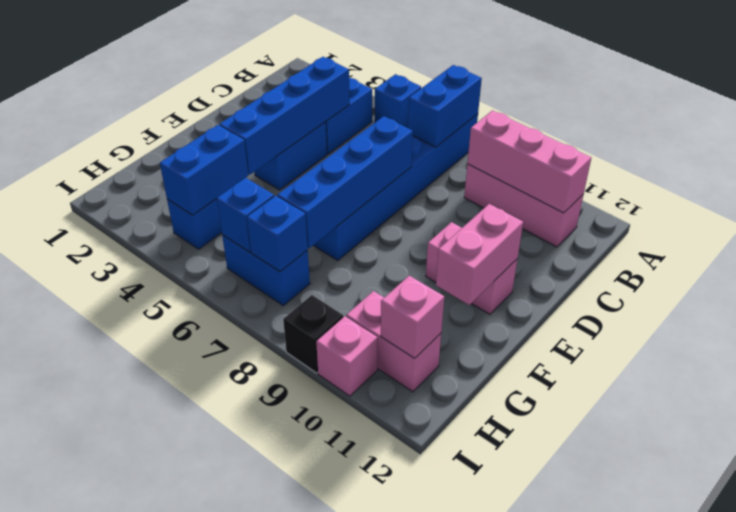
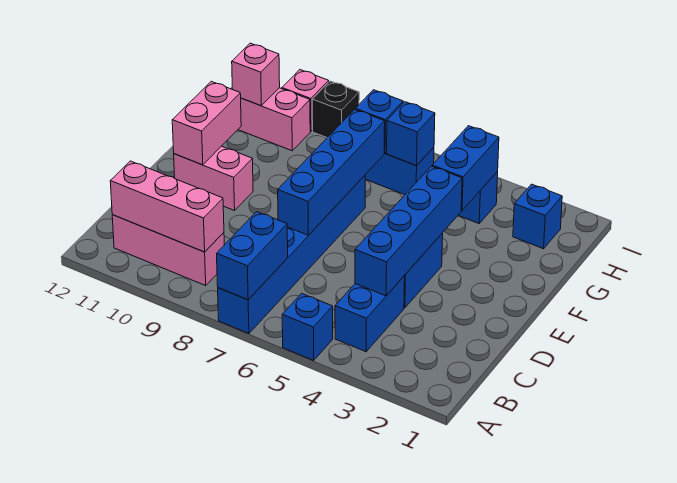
none -> blue brick H2 level 1

